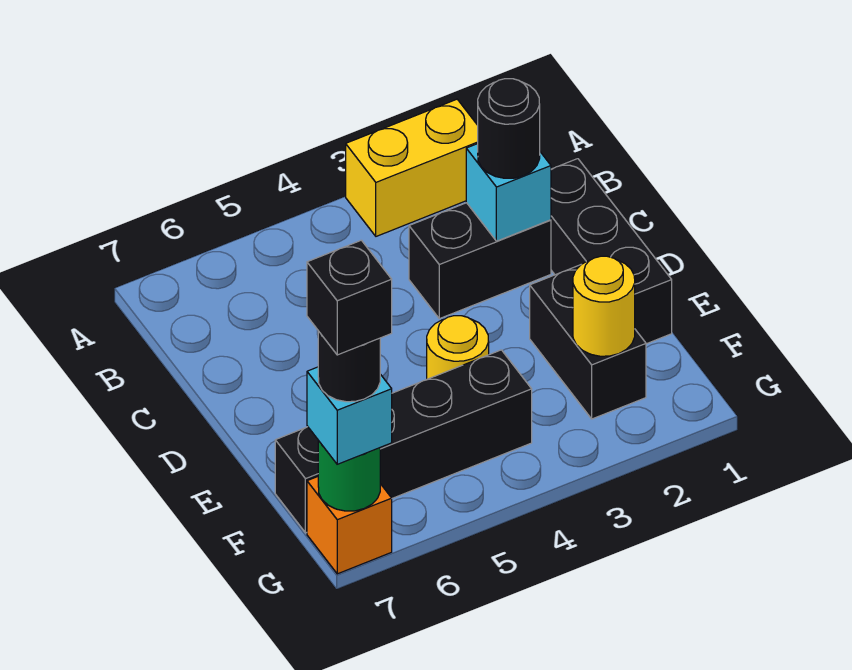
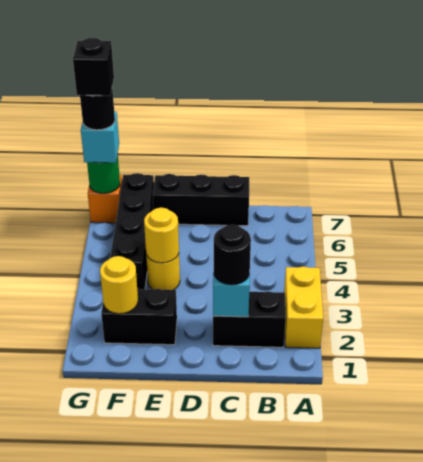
black brick C1:E1 level 1 -> black brick C7:E7 level 1
black brick C2:C3 level 1 -> black brick B2:C2 level 1
none -> yellow round brick E4 level 2

